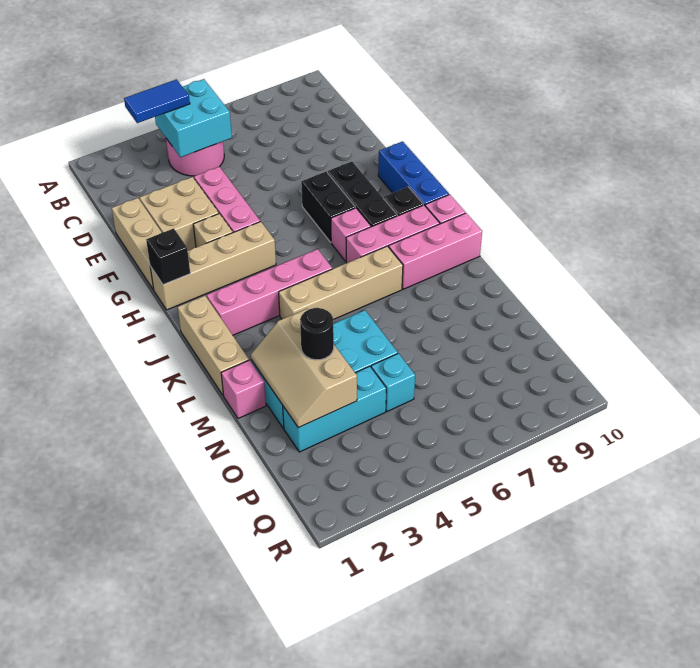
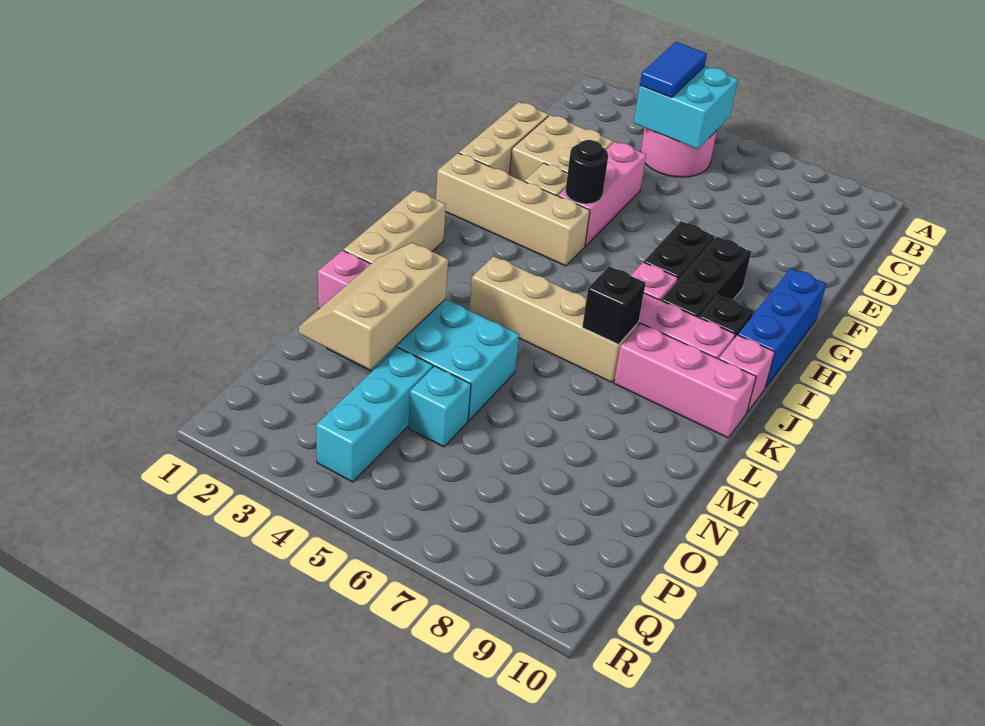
blue tile B3:B4 level 3 -> blue tile B4:C4 level 3
black brick H1 level 2 -> black brick K7 level 2
pink brick J2:J5 level 1 -> none
black round brick N3 level 3 -> black round brick G4 level 2
cyan brick O2:O4 level 1 -> cyan brick O4:Q4 level 1

